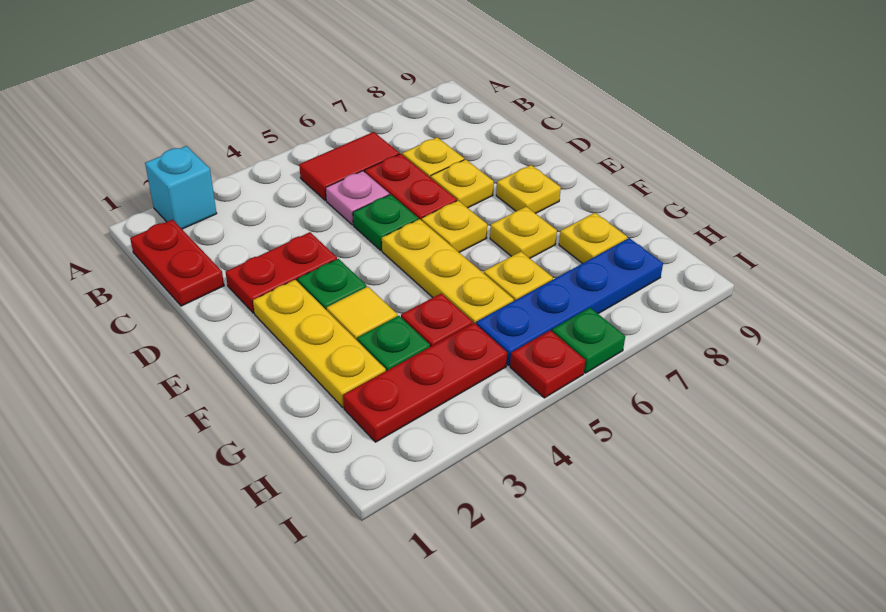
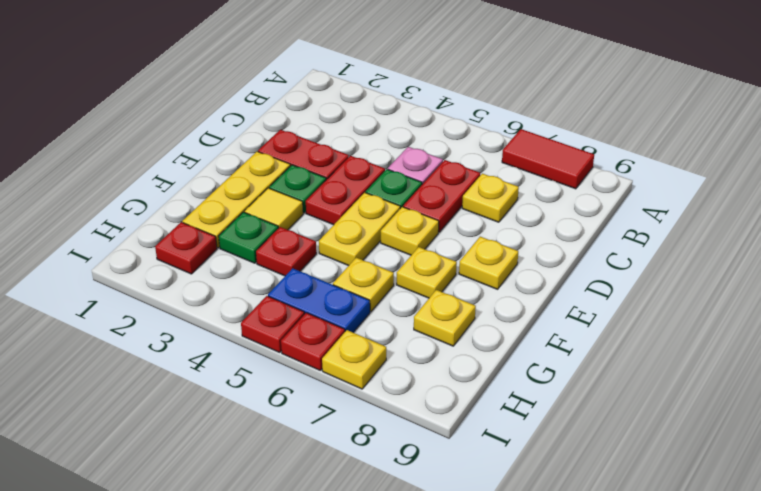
cyan brick A2 level 1 -> none
red plate B1:C1 level 1 -> red plate D4:E4 level 1
red tile B5:B6 level 1 -> red tile A7:A8 level 1
yellow plate D7 level 1 -> yellow plate I7 level 1
yellow plate E5:G5 level 1 -> yellow plate E5:F5 level 1
red plate H2:H4 level 1 -> red plate H2 level 1
blue plate H5:H8 level 1 -> blue plate H5:H6 level 1
green plate I6 level 1 -> red plate I6 level 1

